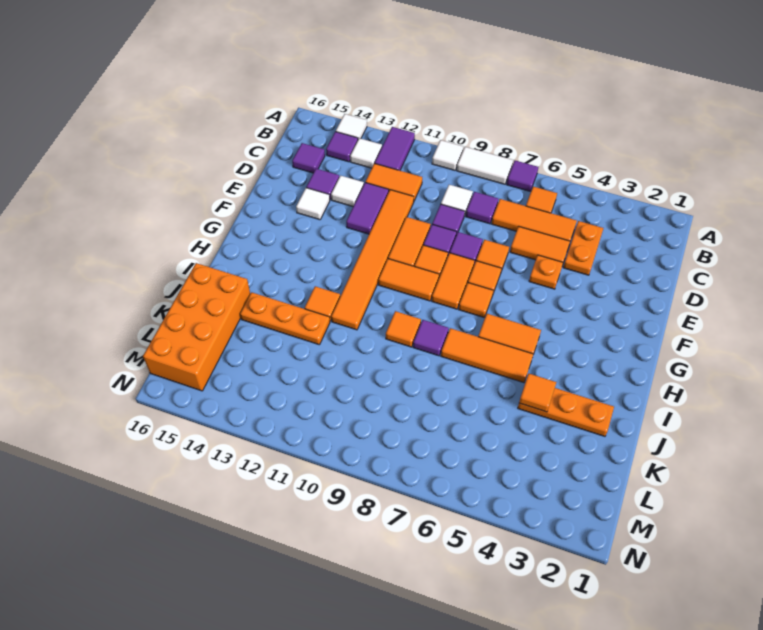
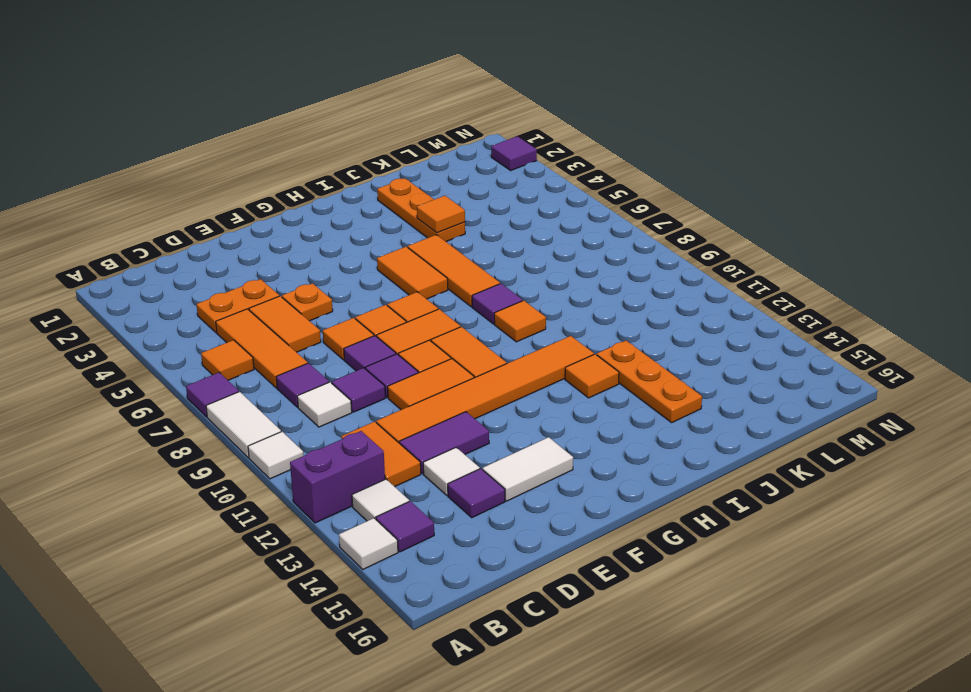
purple tile A12:B12 level 1 -> purple brick A12:B12 level 1
purple tile C15 level 1 -> purple tile N2 level 1
white tile E14 level 1 -> white tile E14:F14 level 1
orange brick J15:M16 level 1 -> none

